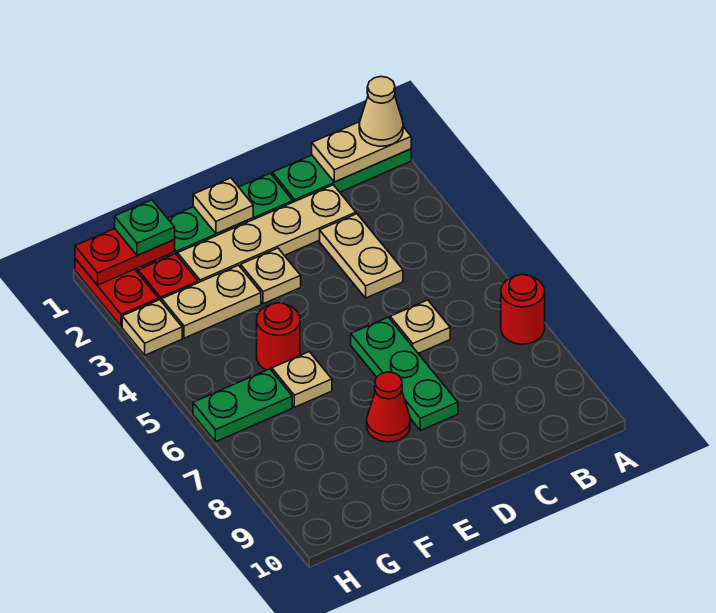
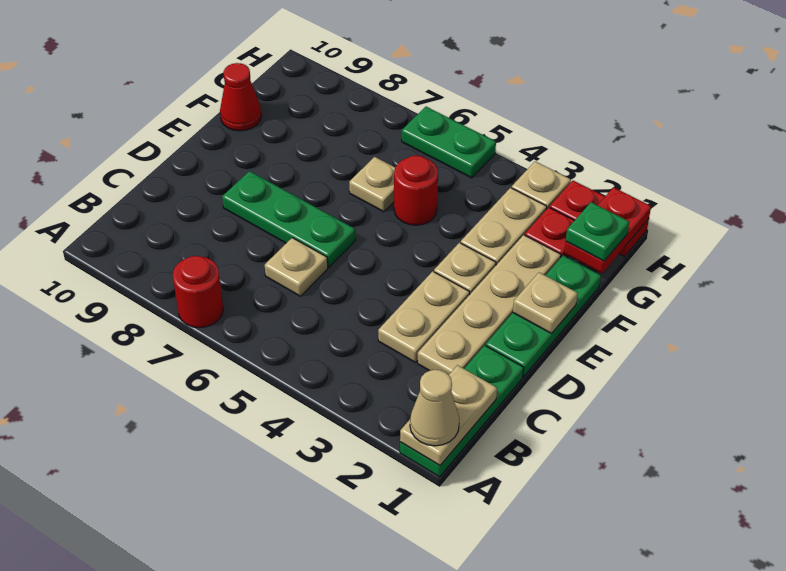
tan plate C3:C4 level 1 -> tan plate C3:D3 level 1
red cone E8 level 1 -> red cone F10 level 1
green plate G6:H6 level 1 -> green plate H5:H6 level 1

